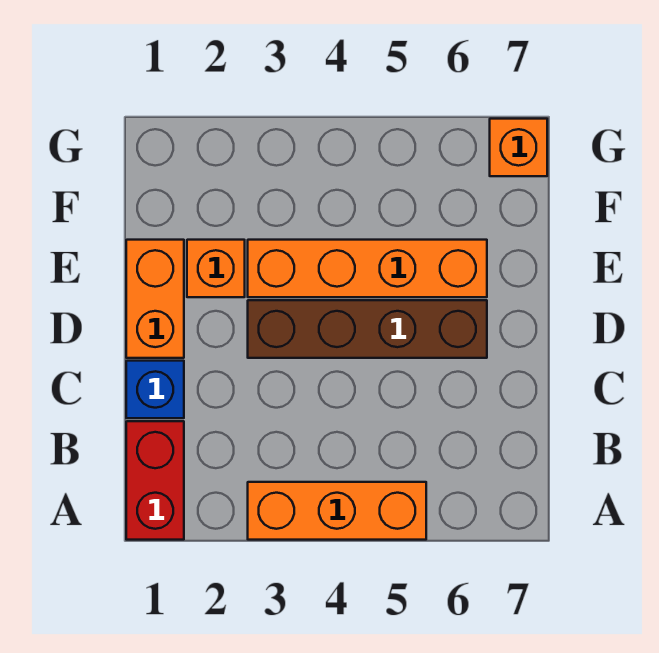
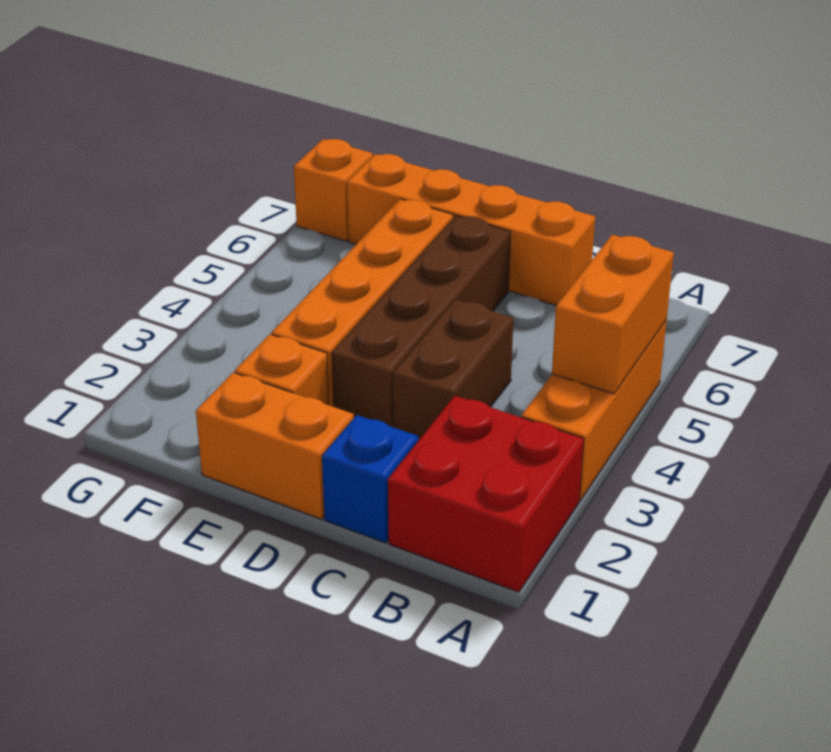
red brick A1:B1 level 1 -> red brick A1:B2 level 1
none -> orange brick A4:A5 level 2
none -> brown brick C3:C4 level 1
none -> orange brick C7:F7 level 1

